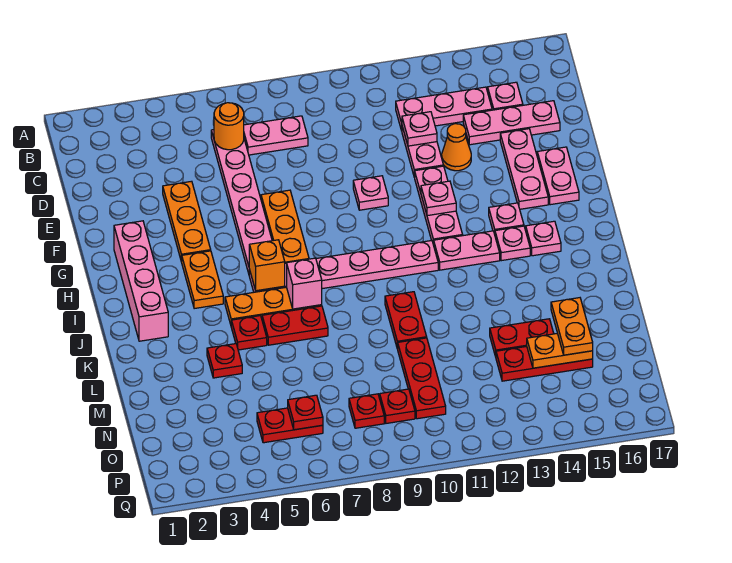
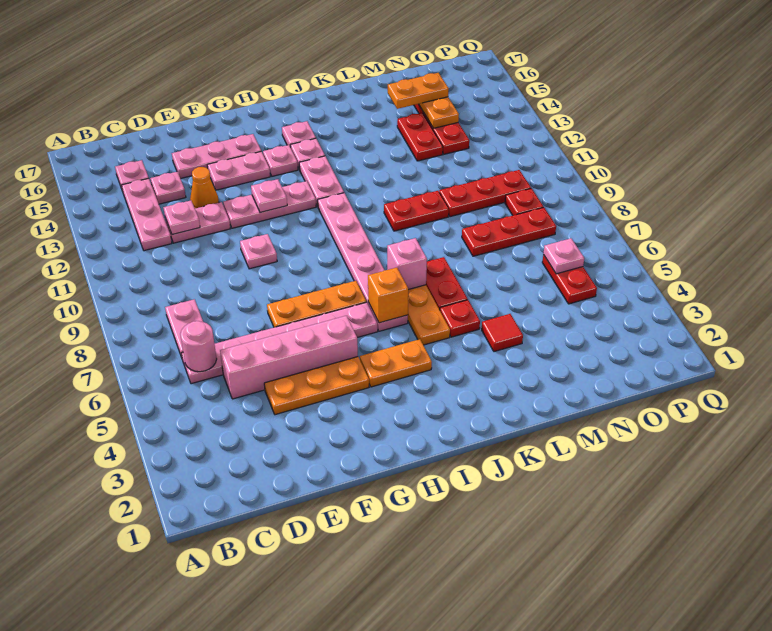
orange round brick C6 level 2 -> pink round brick C6 level 2
pink plate D14:D16 level 1 -> pink plate D14 level 1
pink plate F16:G16 level 1 -> pink plate F14:G14 level 1
pink brick G2:J2 level 1 -> pink brick D5:G5 level 1
red plate L4 level 1 -> red tile L4 level 1
red plate O6 level 2 -> pink plate O6 level 2
red plate O8 level 1 -> red plate M8:O8 level 1

